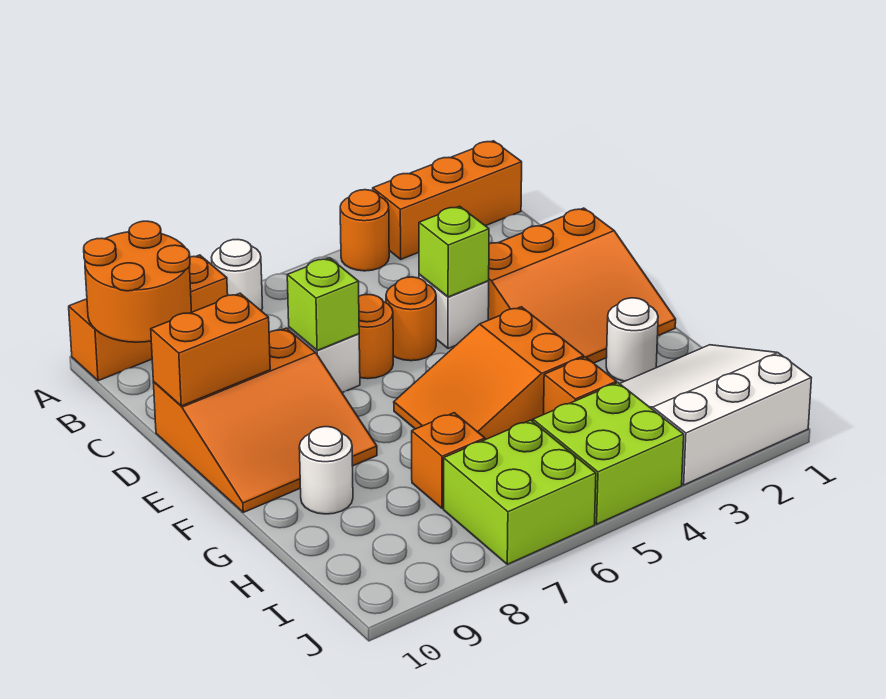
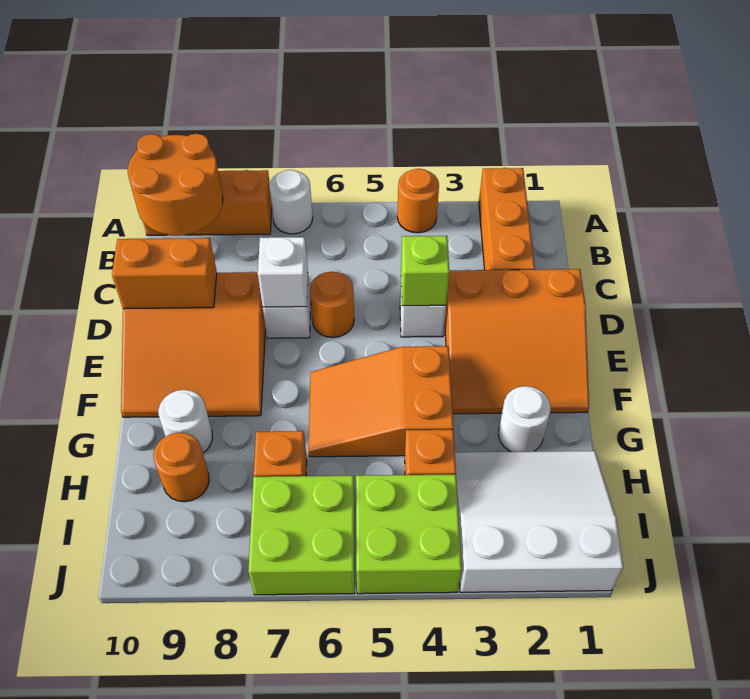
orange brick A1:A3 level 1 -> orange brick A2:C2 level 1
orange round brick D5 level 1 -> orange round brick H9 level 1
lime brick D7 level 2 -> white brick D7 level 2

